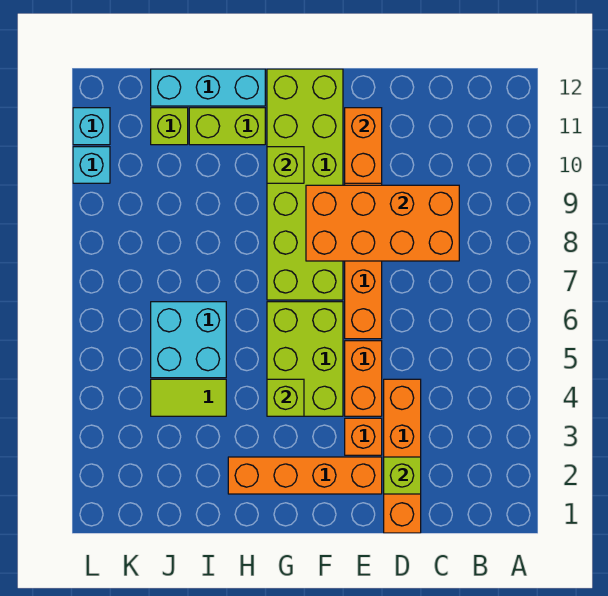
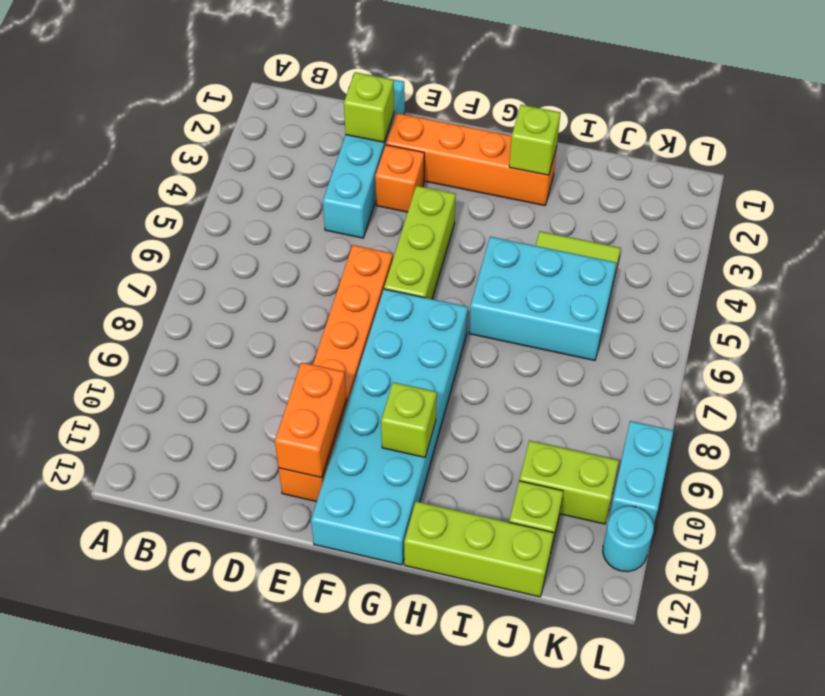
orange brick C8:F9 level 2 -> none
orange brick D1:D4 level 1 -> cyan brick D1:D4 level 1
orange brick E4:E5 level 1 -> none
lime brick F4:G6 level 1 -> lime brick F4:F6 level 1
lime brick F7:G12 level 1 -> cyan brick F7:G12 level 1
lime brick G4 level 2 -> lime brick H2 level 2
lime brick H11:I11 level 1 -> lime brick J10:K10 level 1
cyan brick H12:J12 level 1 -> lime brick H12:J12 level 1
cyan brick I5:J6 level 1 -> cyan brick H5:J6 level 1
cyan brick L10 level 1 -> cyan brick L9:L10 level 1
cyan brick L11 level 1 -> cyan round brick L11 level 1

